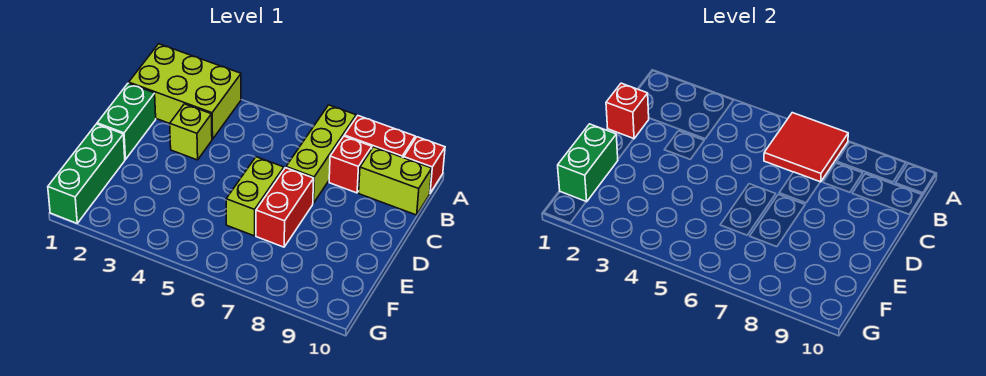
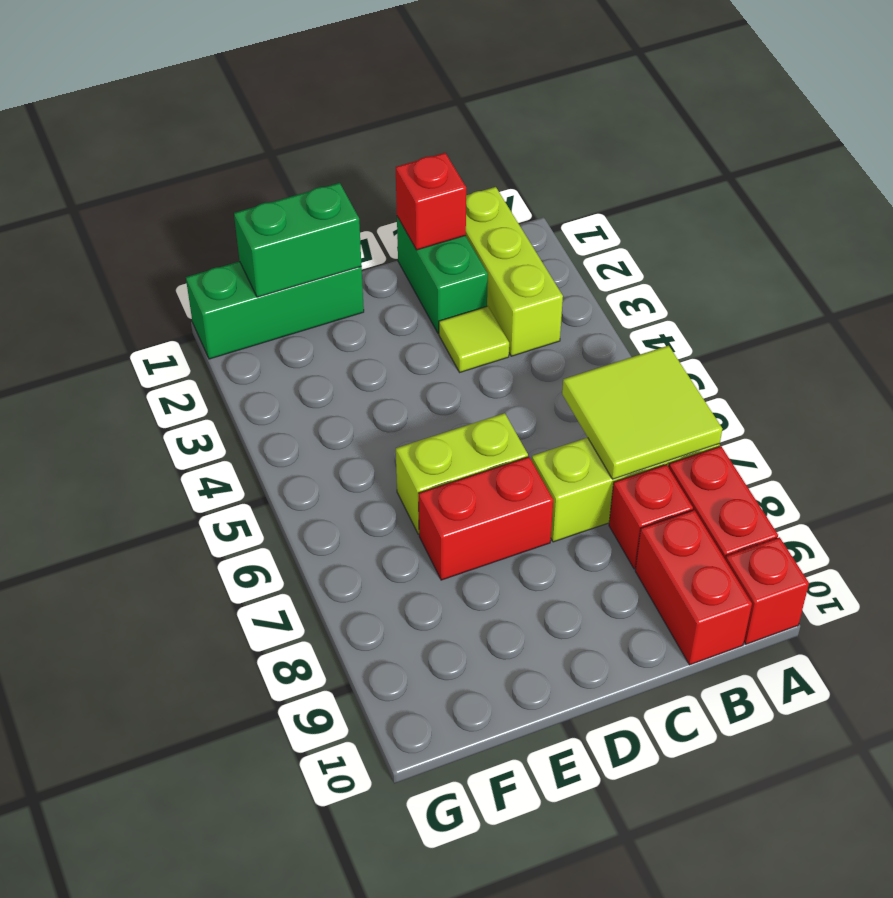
lime brick A1:B3 level 1 -> lime brick B1:B3 level 1
red tile A6:B7 level 2 -> lime tile A6:B7 level 2
lime brick B9:B10 level 1 -> red brick B9:B10 level 1
green brick C1:D1 level 1 -> green brick C1:C2 level 1
lime brick C3 level 1 -> lime tile C3 level 1

